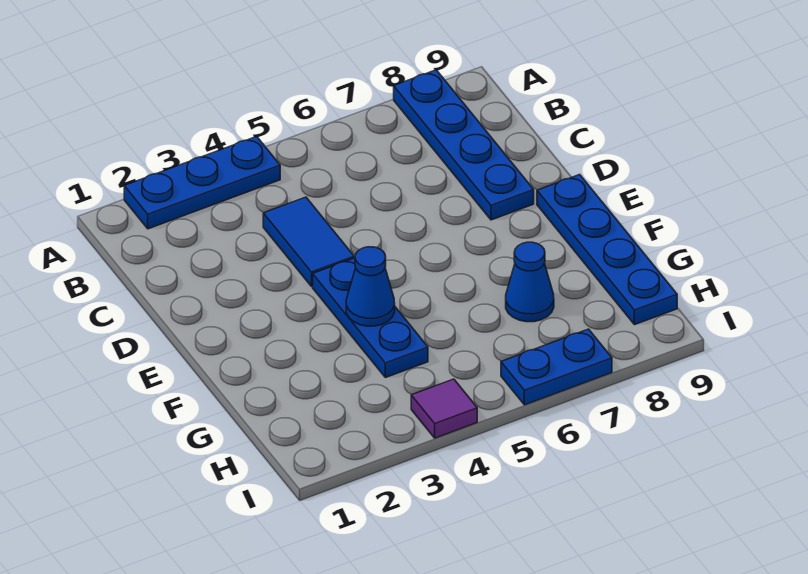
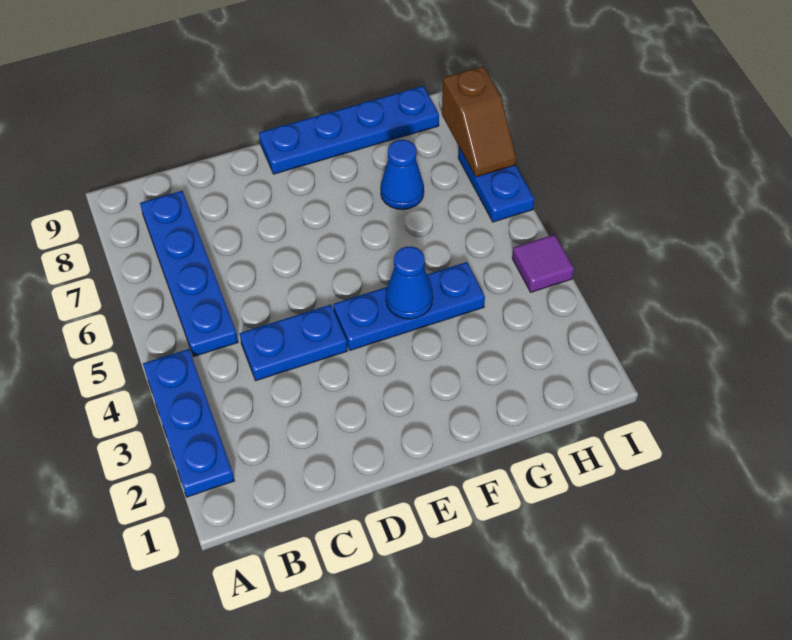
blue plate A8:D8 level 1 -> blue plate B5:B8 level 1
blue tile C4:D4 level 1 -> blue plate C4:D4 level 1
none -> brown slope I7:I8 level 2 top 8

